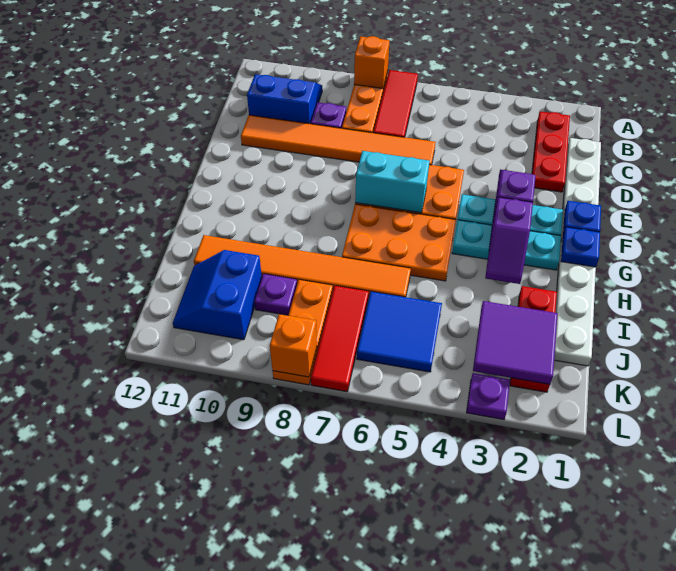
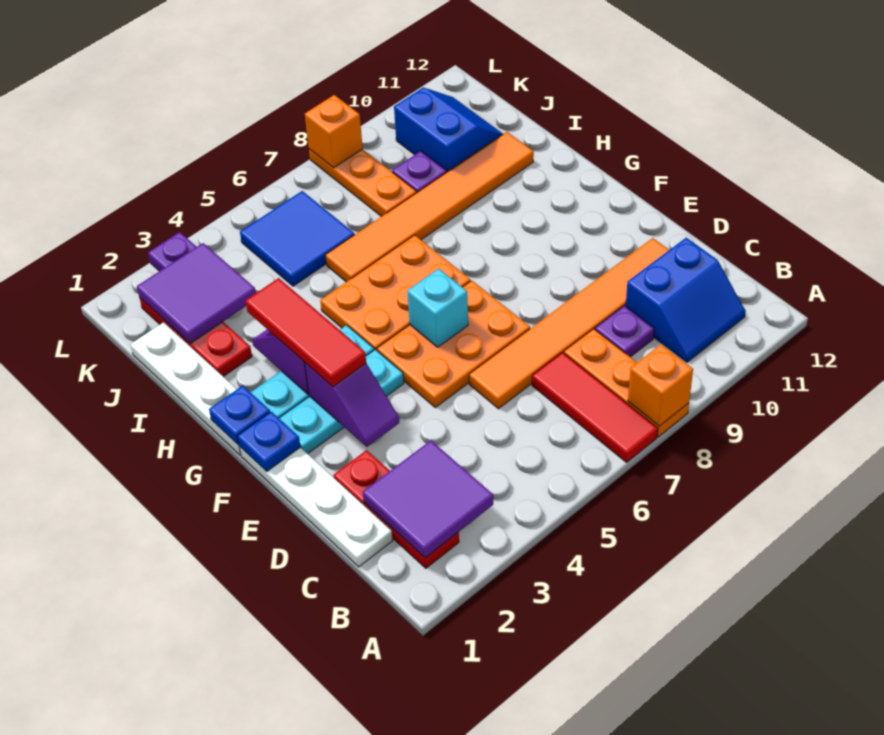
none -> purple tile B2:C3 level 2
cyan brick F6:F7 level 2 -> cyan brick F6 level 2
red tile J7:L7 level 1 -> red tile F3:H3 level 3

